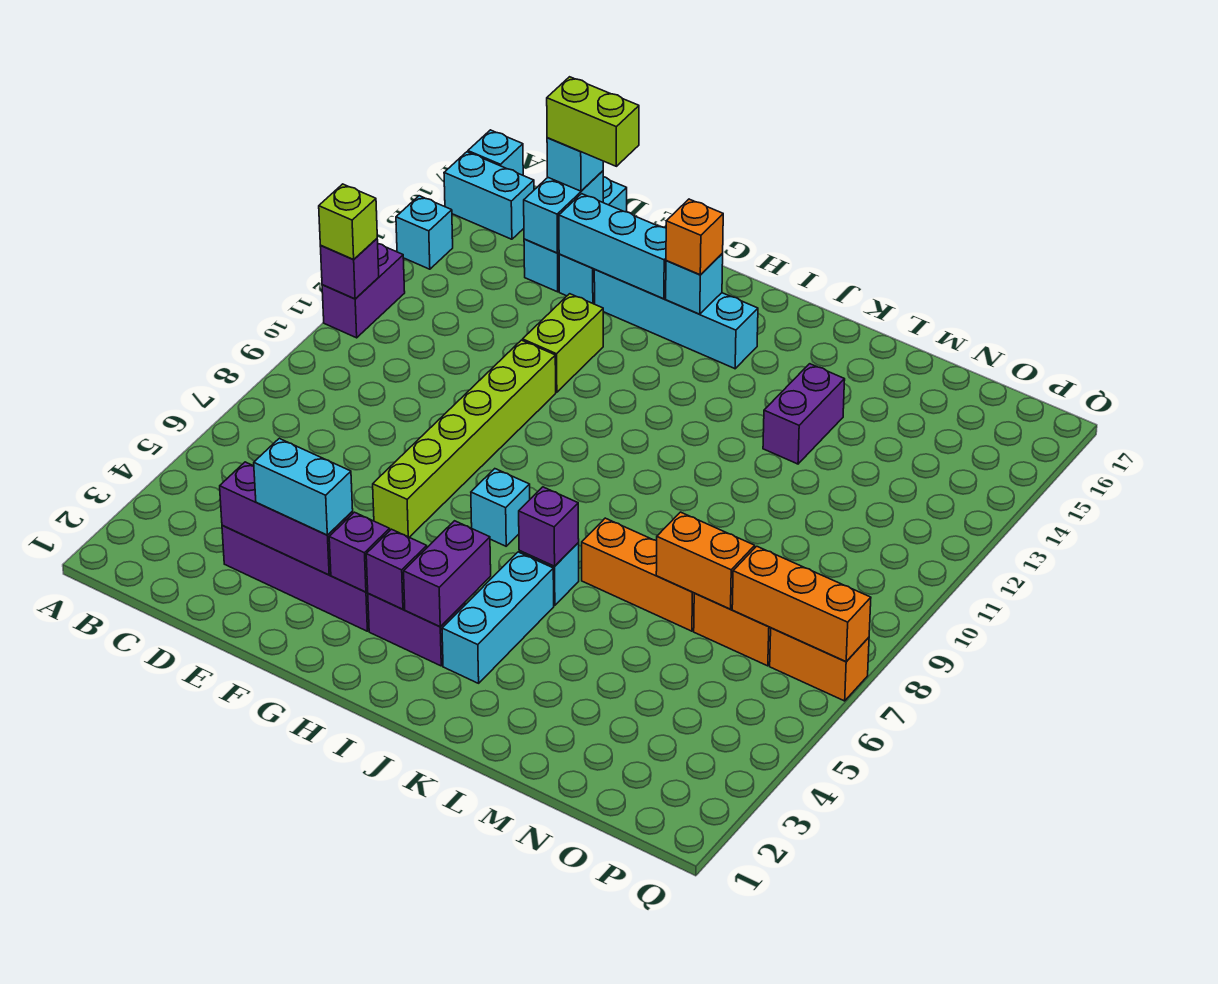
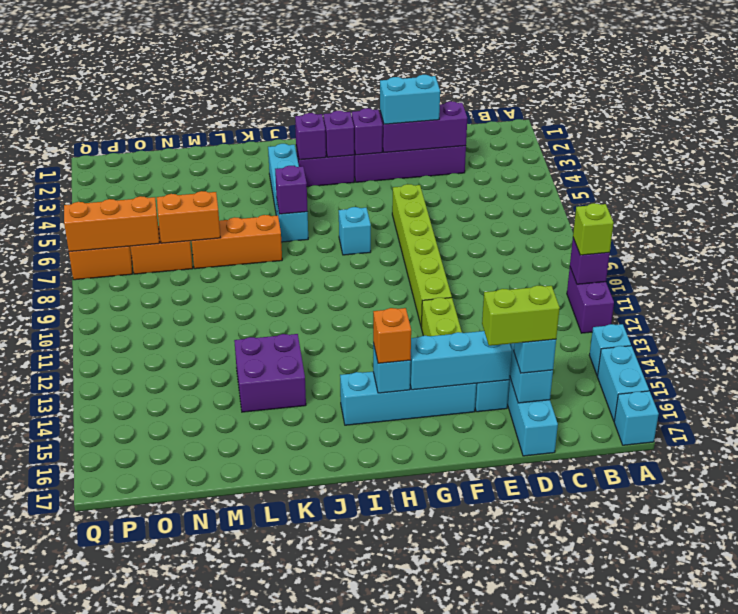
cyan brick A16:B16 level 1 -> cyan brick A15:A16 level 1
purple brick I3:I4 level 2 -> purple brick I3 level 2
purple brick L13:L14 level 1 -> purple brick K13:L14 level 1

